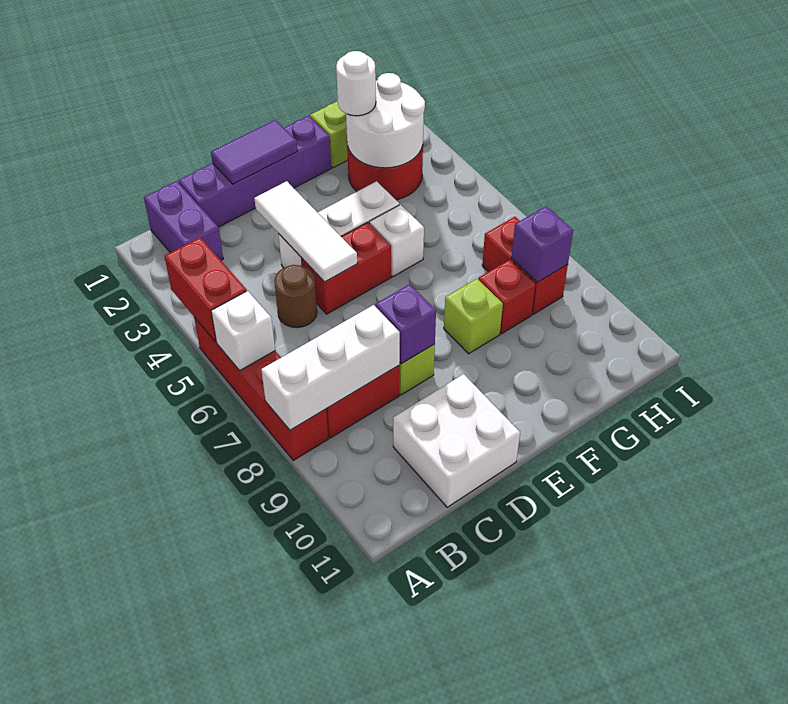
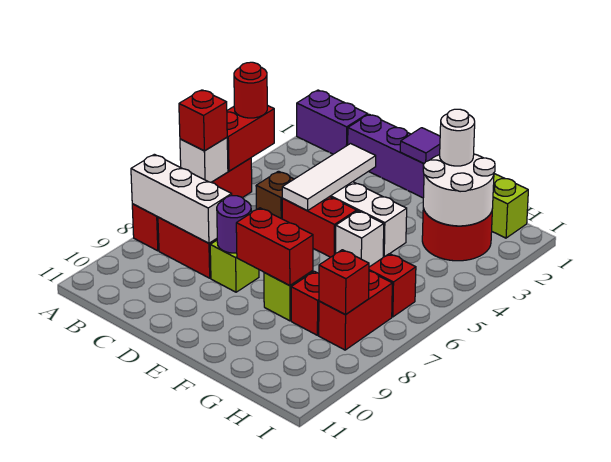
none -> red round brick A4 level 3
none -> red brick A6 level 3
purple brick B1:B2 level 1 -> purple brick A1:B1 level 1
brown round brick C5 level 1 -> brown brick C5 level 1
white brick C10:D11 level 1 -> none
purple tile D1:E1 level 2 -> purple tile E1 level 2
purple brick D8 level 2 -> purple round brick D8 level 2
none -> red brick E8:F8 level 2
none -> red brick H6 level 1
purple brick H8 level 2 -> red brick H8 level 2

